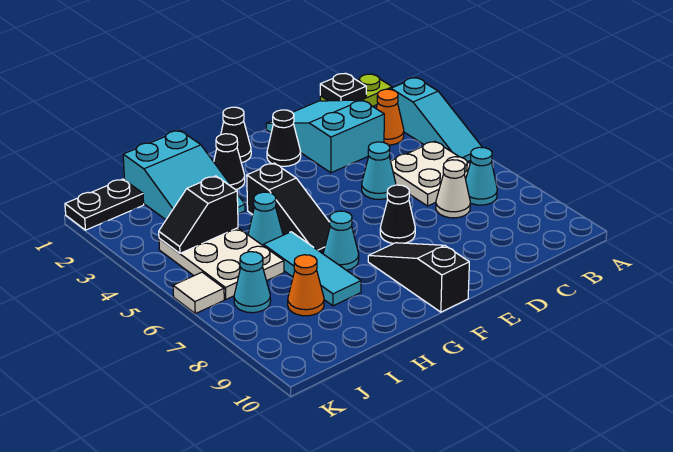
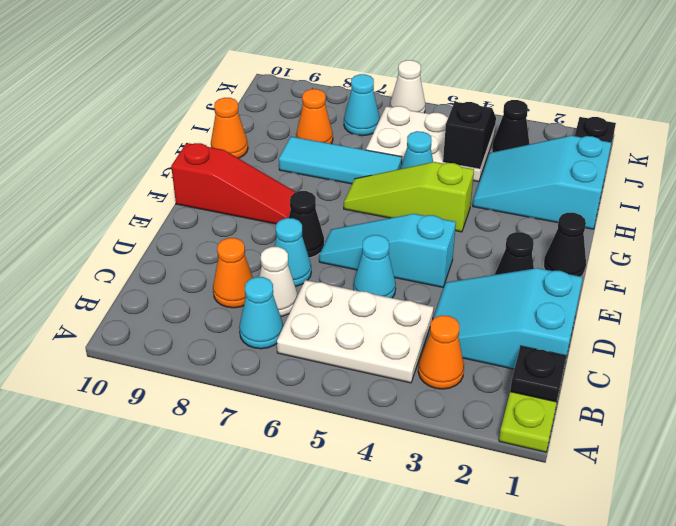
cyan slope A3:A5 level 1 top 3 -> cyan slope E4:E6 level 1 top 4
white plate B5:C6 level 1 -> white plate B4:C6 level 1
cyan slope C1:D3 level 1 top 3 -> cyan slope C1:D3 level 1 top 1
none -> orange cone C8 level 1
black slope F8:F10 level 1 top 10 -> red slope F8:F10 level 1 top 10
black cone G2 level 1 -> black cone J3 level 1
black slope G4:G6 level 1 top 4 -> lime slope G4:G6 level 1 top 4
cyan cone G7 level 1 -> cyan cone D7 level 1
none -> orange cone H10 level 1
white tile K6 level 1 -> white cone K6 level 1

